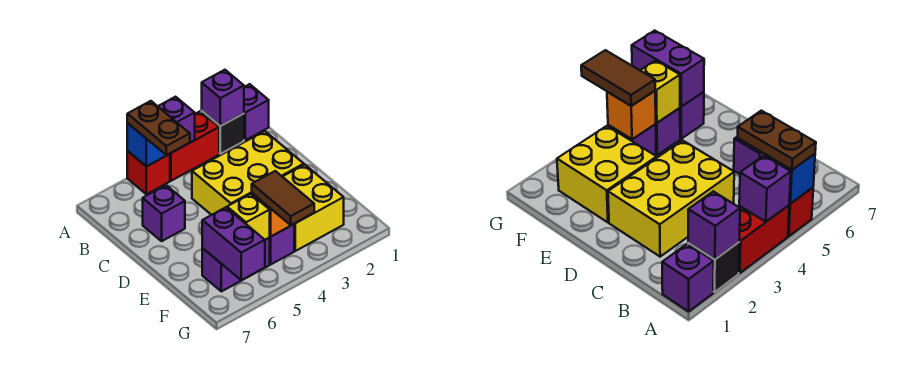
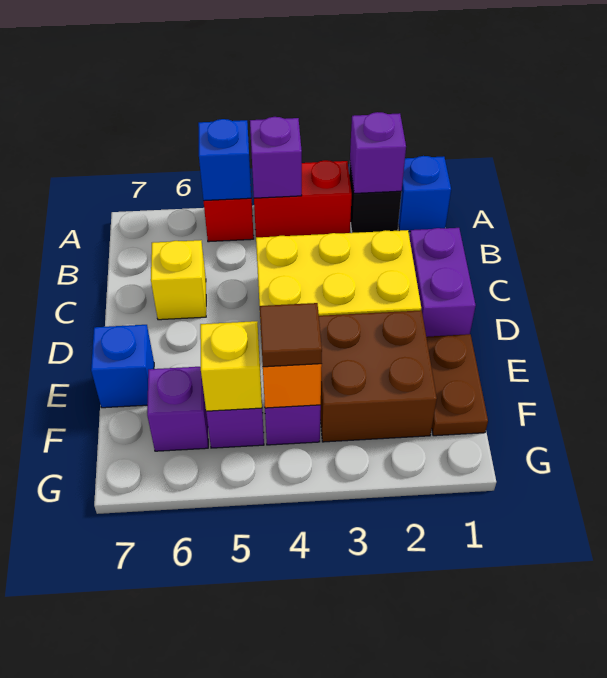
purple brick A1 level 1 -> blue brick A1 level 1
brown plate A5:B5 level 3 -> brown plate E1:F1 level 1
purple brick C6 level 1 -> yellow brick C6 level 1
yellow brick E2:F3 level 1 -> brown brick E2:F3 level 1
none -> blue brick E7 level 1
brown tile F4:G4 level 3 -> brown tile F4 level 3
purple brick F6:G6 level 2 -> purple brick C1:D1 level 1

